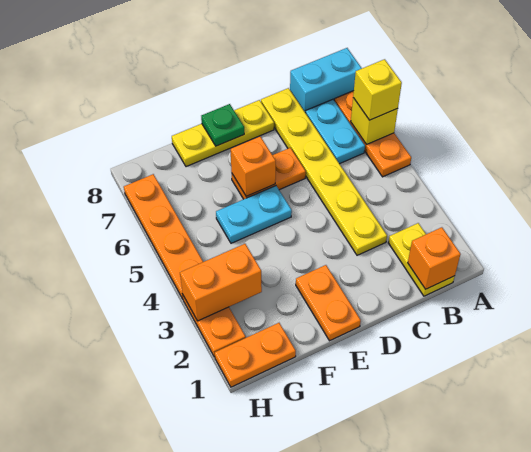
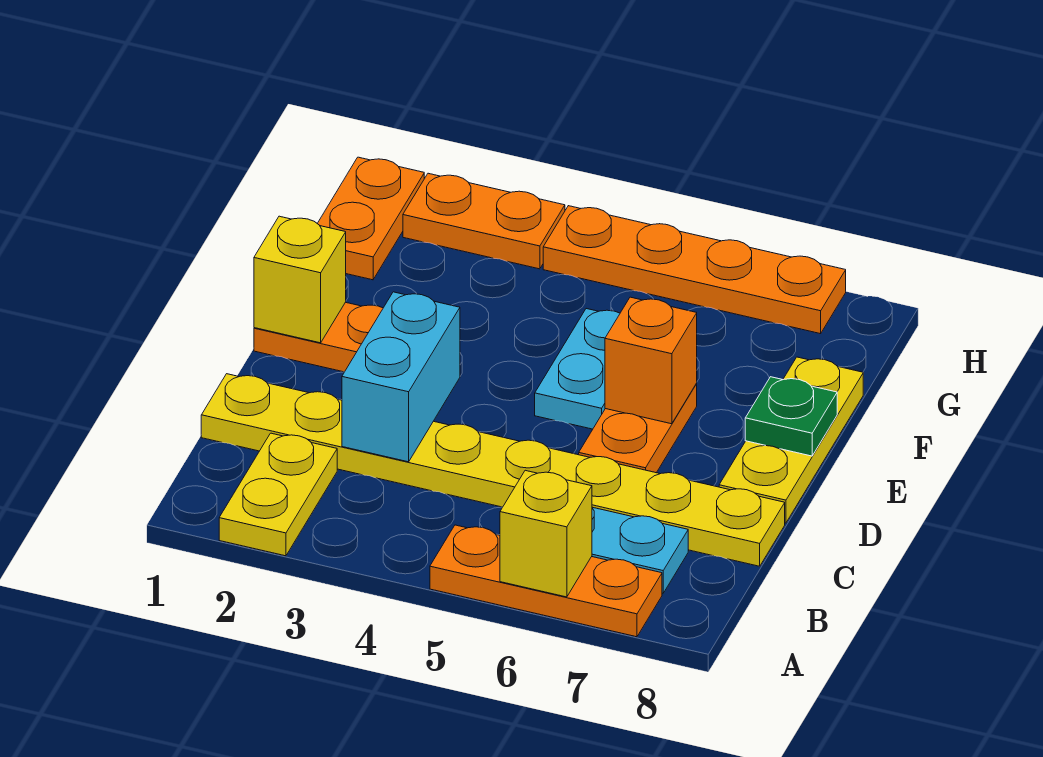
yellow brick A6 level 3 -> yellow brick E1 level 2
cyan brick A8:B8 level 1 -> cyan brick C3:D3 level 2
yellow plate B1:B2 level 1 -> yellow plate A2:B2 level 1
orange brick B1 level 2 -> none
yellow plate C3:C8 level 1 -> yellow plate C1:C8 level 1
orange brick G3:H3 level 2 -> none

